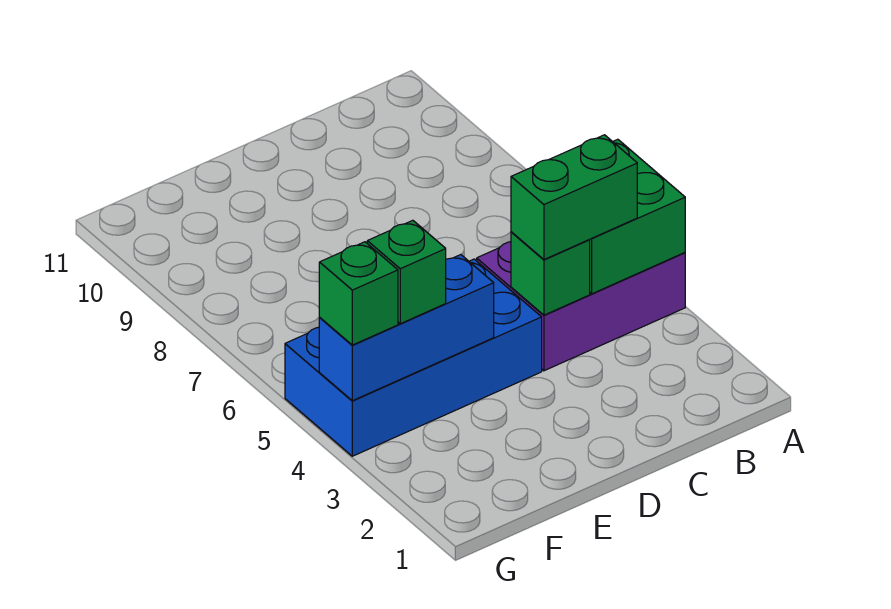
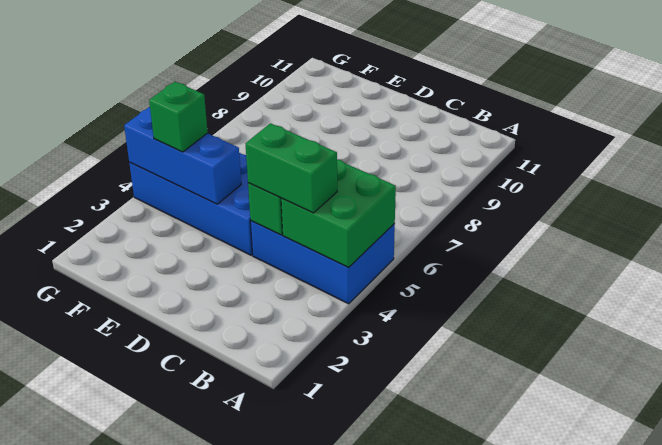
purple brick A4:C5 level 1 -> blue brick A4:C5 level 1
green brick G4 level 3 -> none

